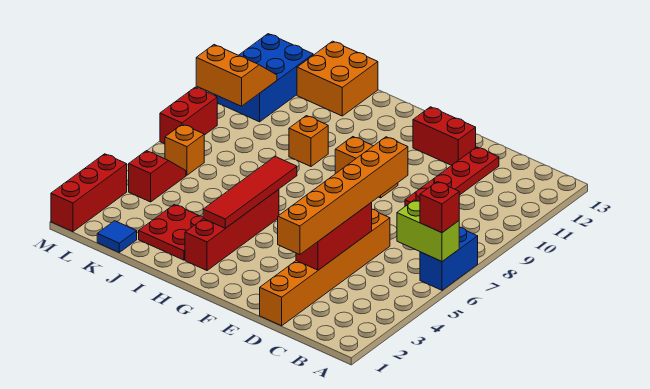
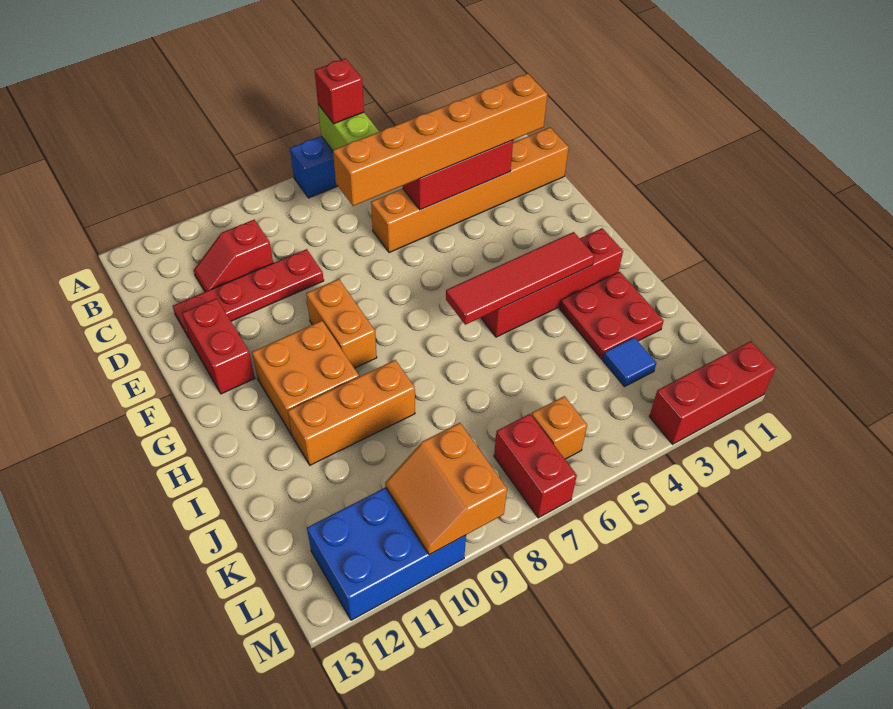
orange brick I9 level 1 -> orange brick I9:I11 level 1
orange brick J12:K13 level 1 -> orange brick G10:H11 level 1
blue tile K1 level 1 -> blue tile K3 level 1
red slope L4:L5 level 1 top 4 -> red slope C10:C11 level 1 top 10
red brick M7:M8 level 1 -> red brick L7:M7 level 1

